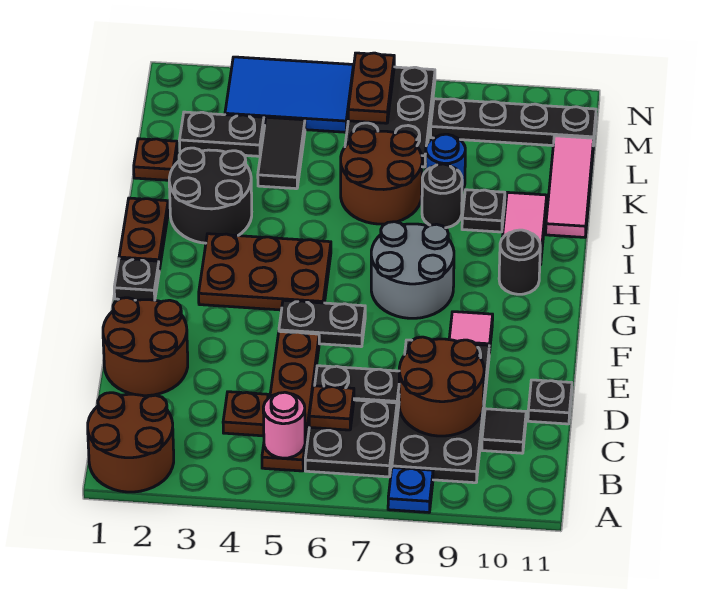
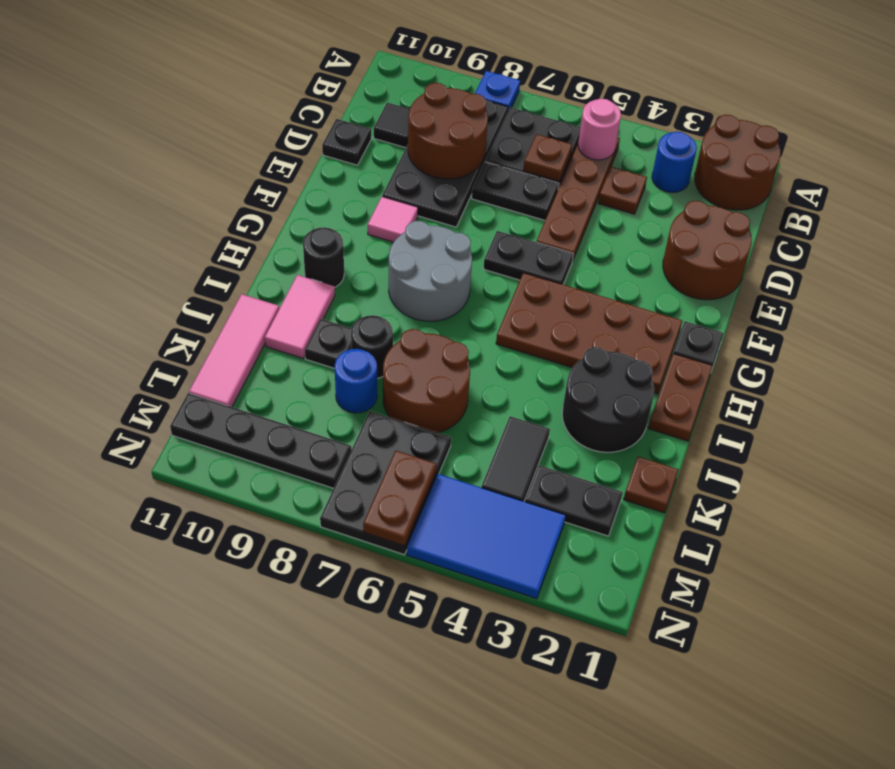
none -> blue round brick B3 level 1
brown plate G3:H5 level 1 -> brown plate G2:H5 level 1

